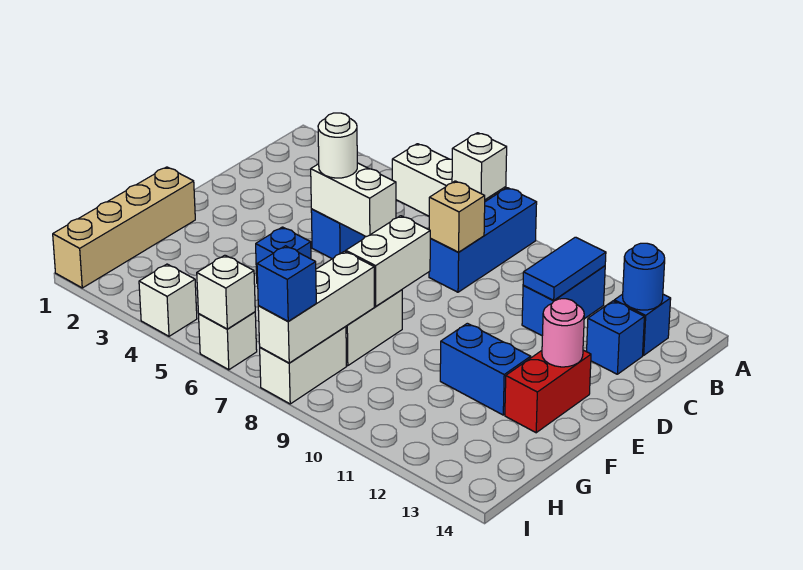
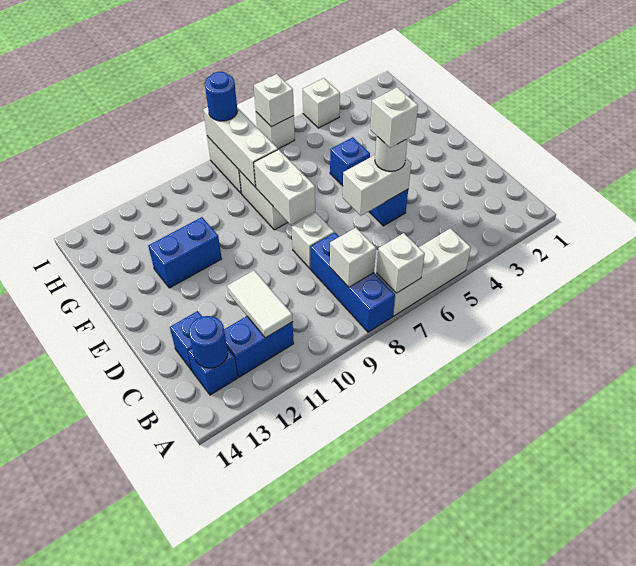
none -> white brick B8 level 2
blue brick B11:C11 level 1 -> blue brick B11:B12 level 1
blue tile B11:C11 level 2 -> white tile B11:C11 level 2
tan brick C8 level 2 -> none
none -> white brick D5 level 4
none -> white brick D8 level 1
red brick E13:F13 level 1 -> none
pink round brick E13 level 2 -> none
tan brick F1:I1 level 1 -> none
blue brick I8 level 3 -> blue round brick I8 level 3

